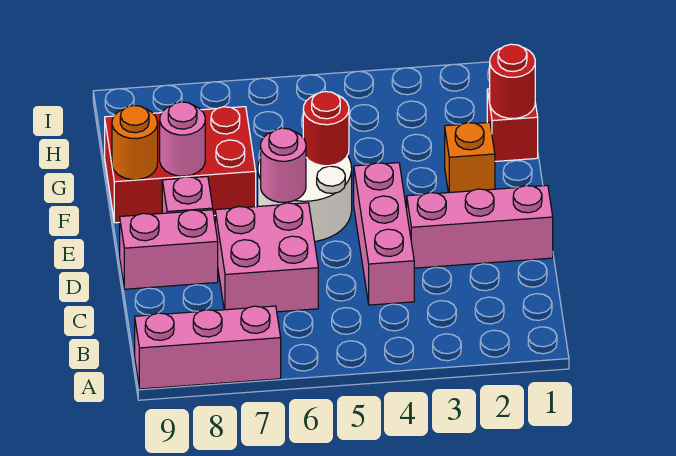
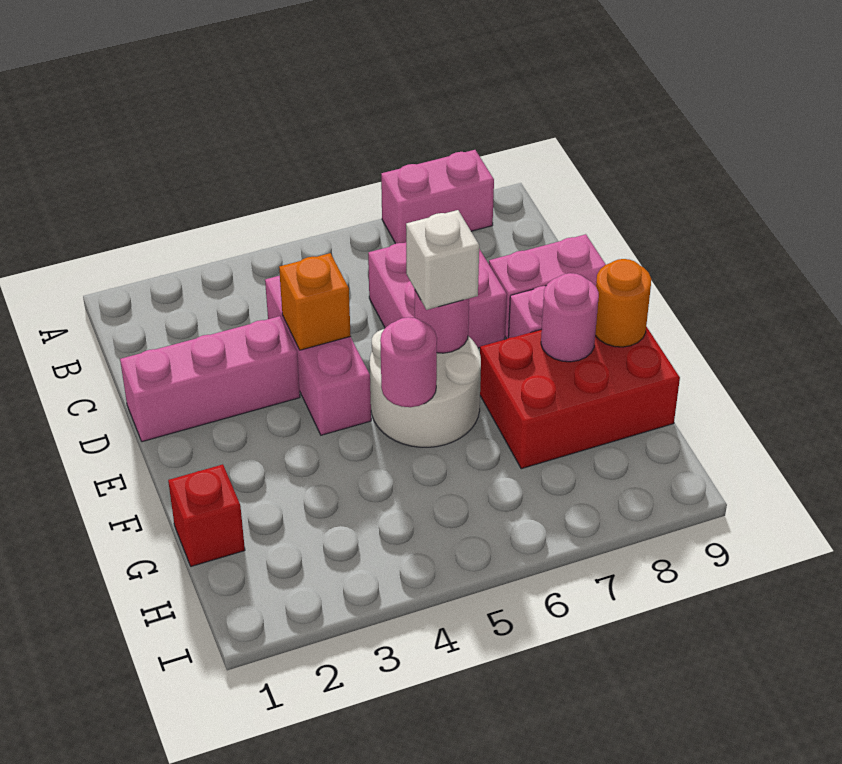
pink brick A7:A9 level 1 -> pink brick A7:A8 level 1
none -> white brick E6 level 3
orange brick F2 level 1 -> orange brick D4 level 2
red round brick F5 level 2 -> pink round brick F5 level 2
red round brick G1 level 2 -> none

